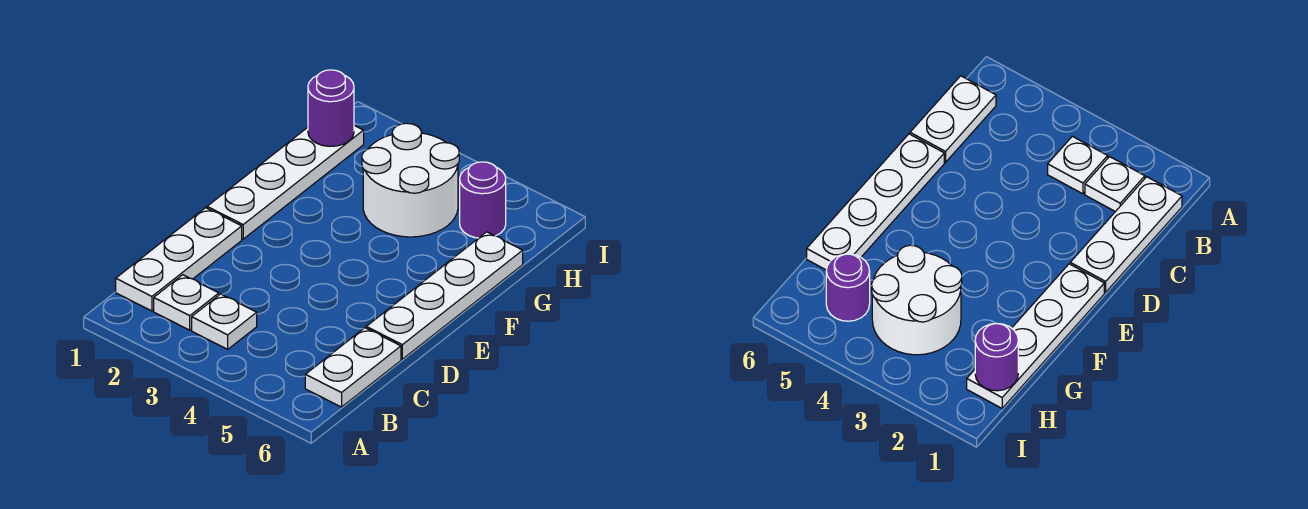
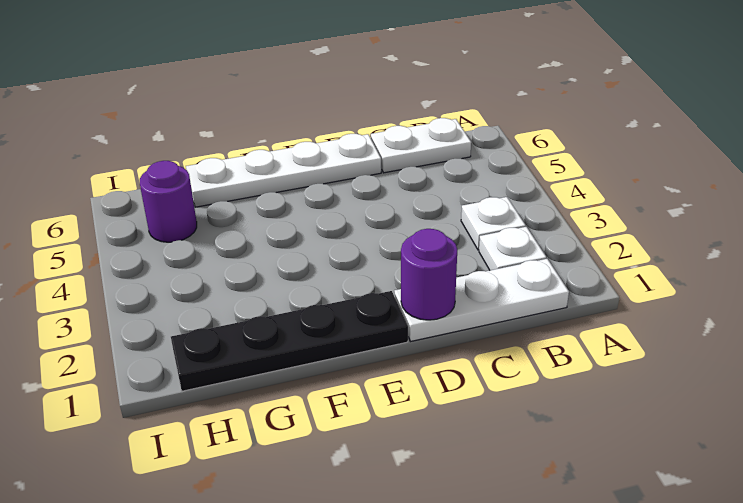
white plate E1:H1 level 1 -> black plate E1:H1 level 1
white round brick G3:H4 level 1 -> none
purple round brick H1 level 2 -> purple round brick D1 level 2

